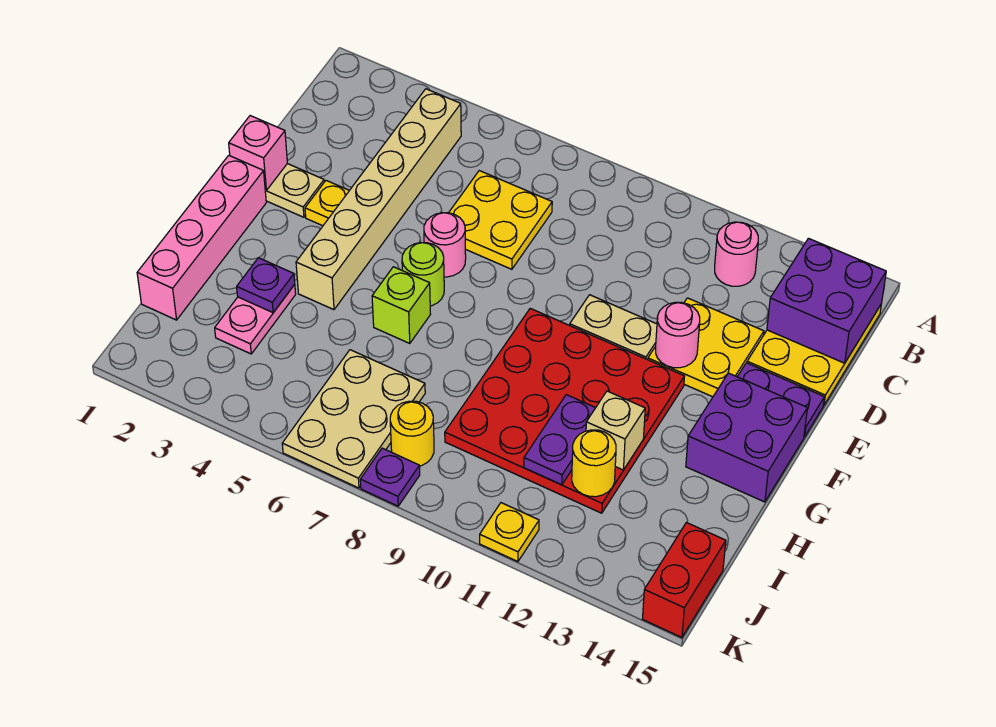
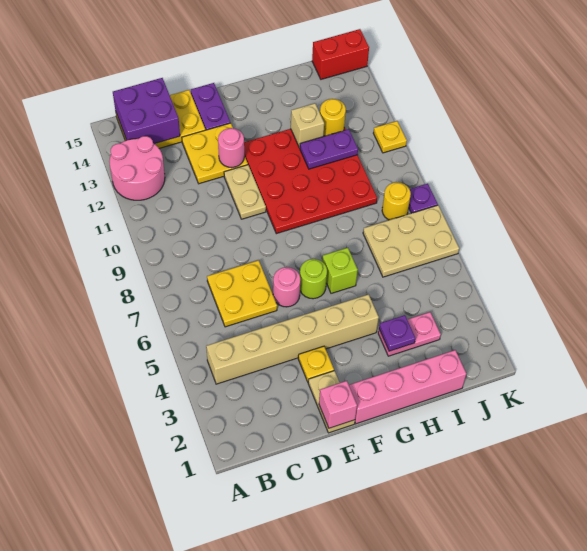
pink round brick B12 level 1 -> pink round brick A12:B13 level 1
purple brick F14:G15 level 1 -> none

